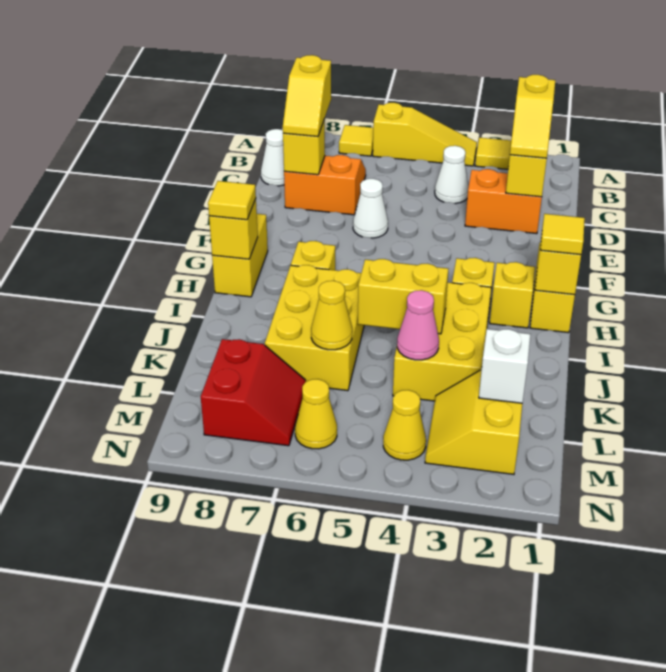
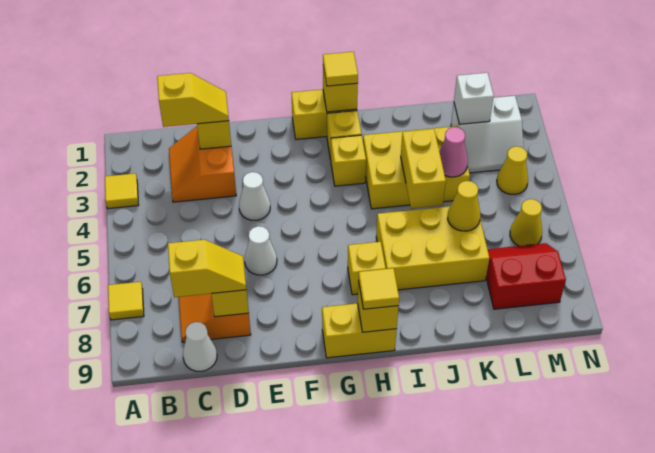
yellow slope A4:A6 level 1 top 6 -> none
white cone C4 level 1 -> white cone E4 level 1
yellow slope L2:M3 level 1 top 2 -> white slope L2:M3 level 1 top 2

